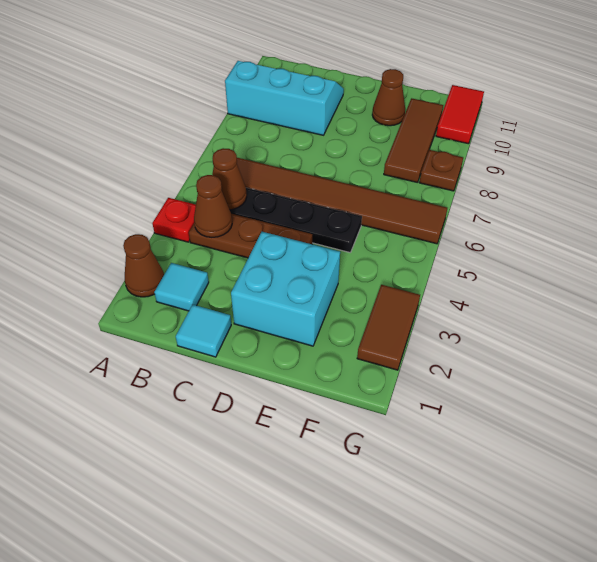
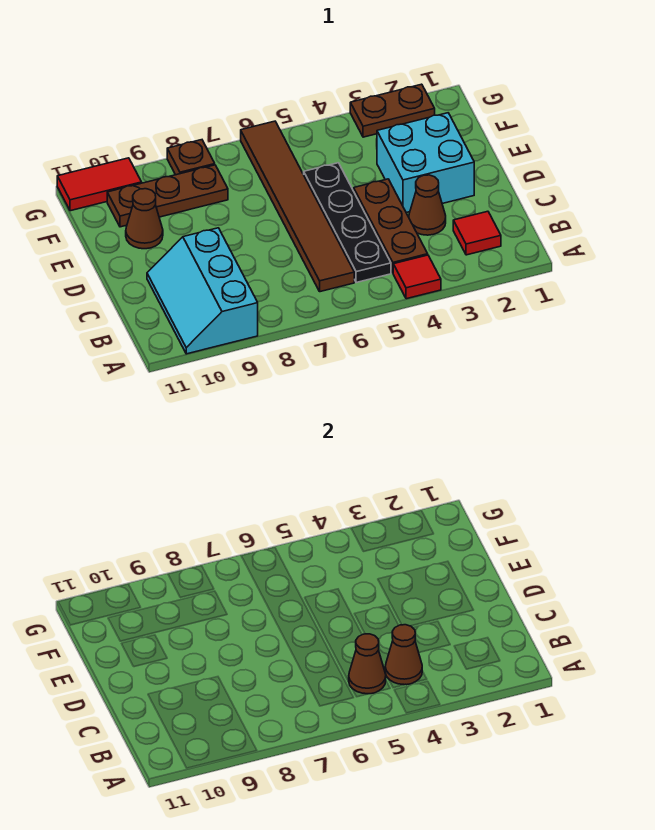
brown cone A2 level 1 -> brown cone C3 level 1
red plate A4 level 1 -> red tile A4 level 1
cyan tile B2 level 1 -> red tile B2 level 1
cyan tile C1 level 1 -> none
brown tile F8:F10 level 1 -> brown plate F8:F10 level 1
brown tile G2:G3 level 1 -> brown plate G2:G3 level 1

